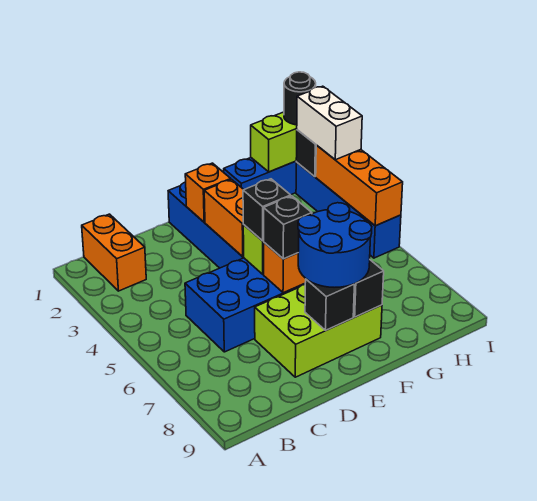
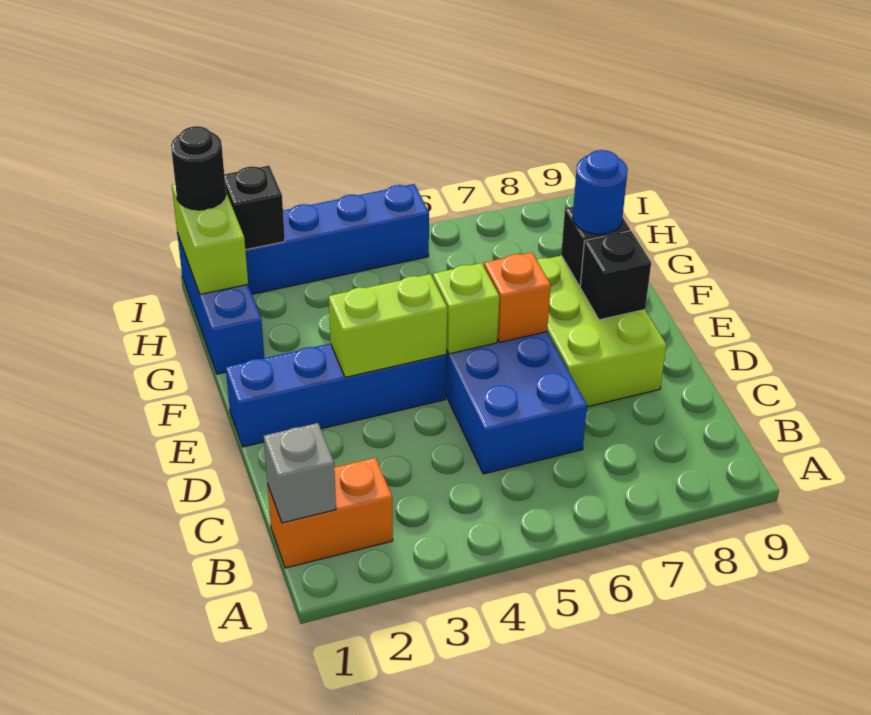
none -> grey brick B1 level 2
orange brick E2 level 2 -> none
orange brick E3:E4 level 2 -> lime brick E3:E4 level 2
black brick E5 level 3 -> none
black brick E6 level 3 -> none
blue round brick E7:F8 level 3 -> blue round brick F8 level 3
white brick I2:I3 level 3 -> none
orange brick I3:I5 level 2 -> none

